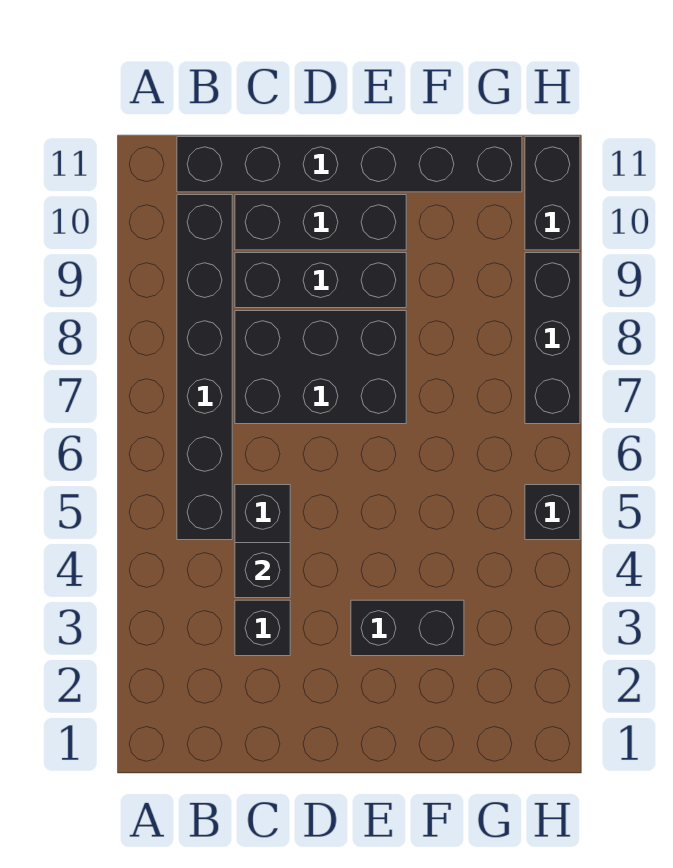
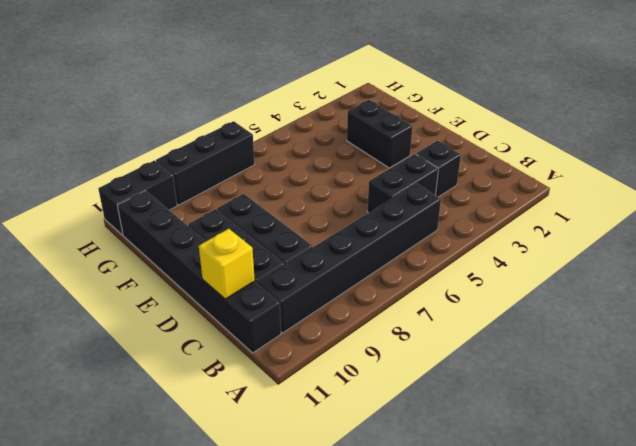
black brick C4 level 2 -> none
black brick C7:E8 level 1 -> none
none -> yellow brick C11 level 2
black brick H5 level 1 -> none

